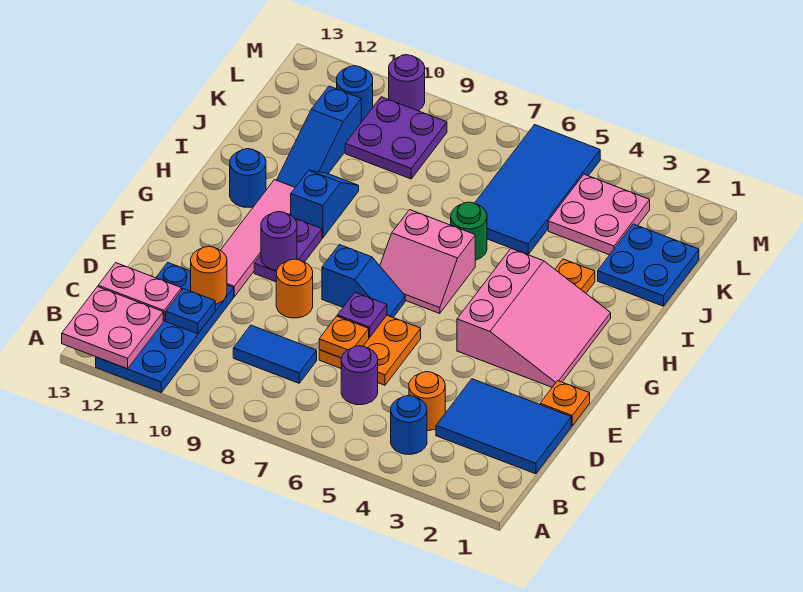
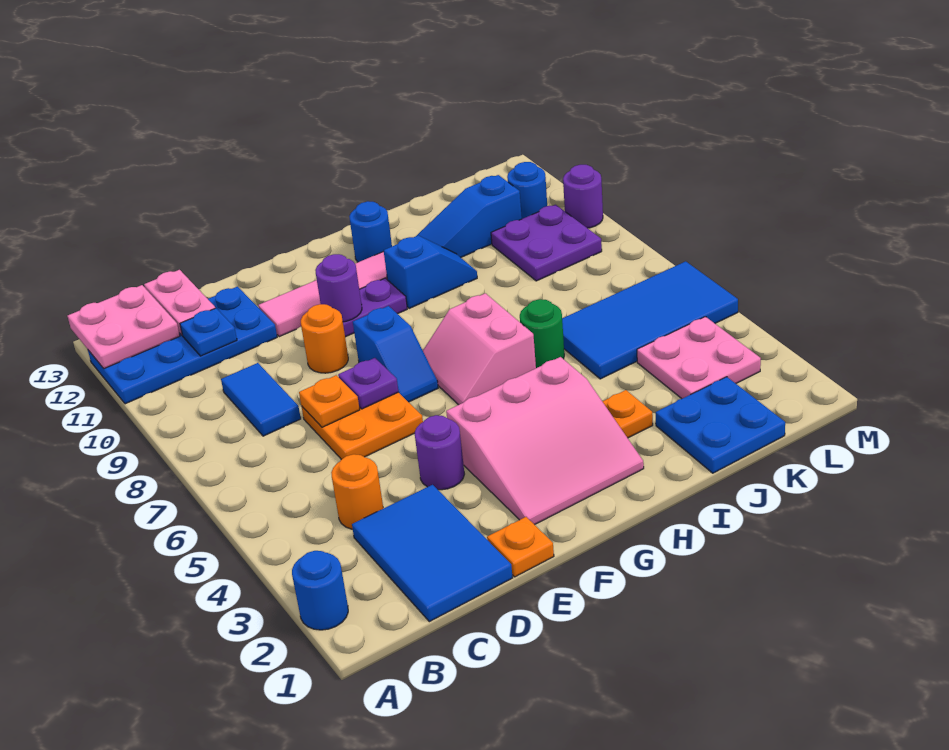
blue round brick B4 level 1 -> blue round brick A2 level 1
purple round brick C6 level 1 -> purple round brick E4 level 1
orange round brick D11 level 2 -> none

